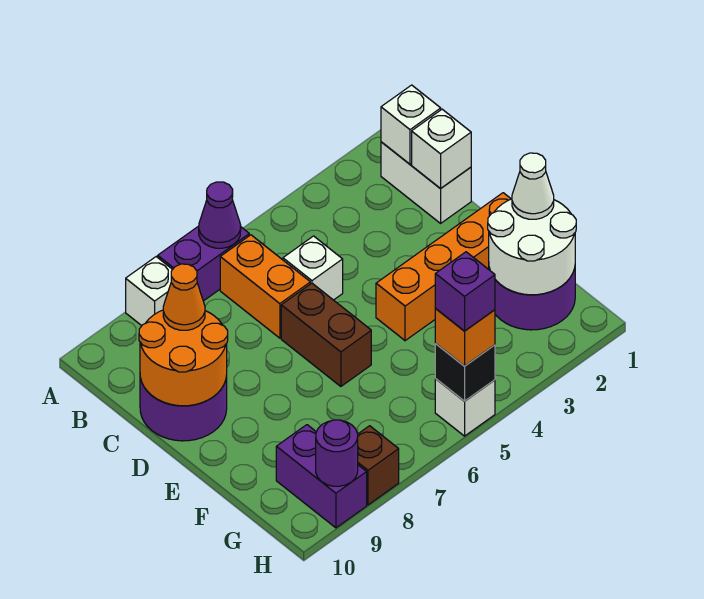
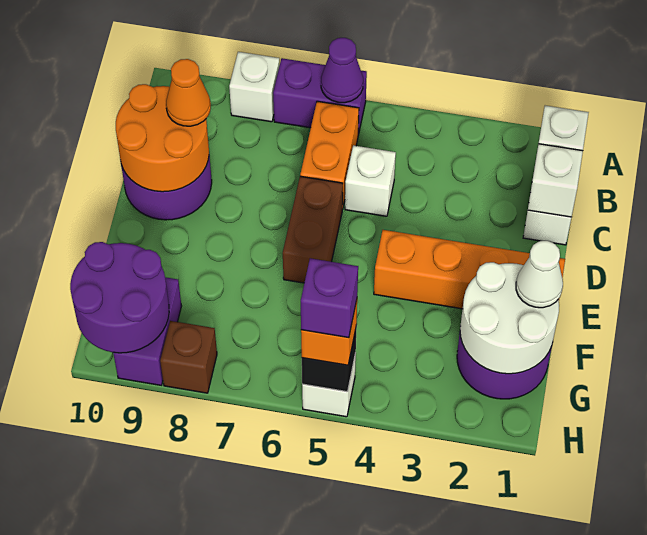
purple round brick H9 level 2 -> purple round brick G9:H10 level 2

